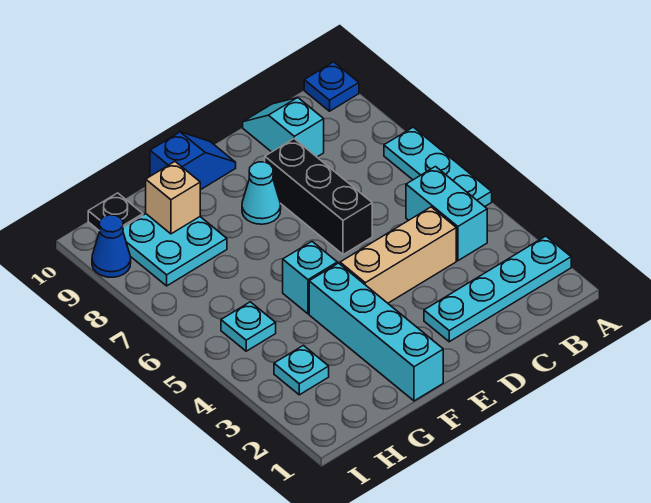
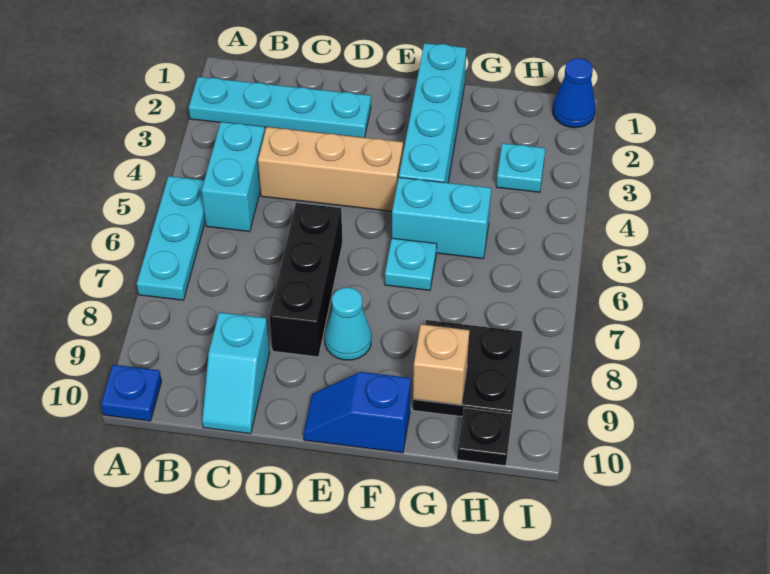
cyan brick F5 level 1 -> cyan brick F5:G5 level 1
cyan plate G8:H9 level 1 -> black plate G8:H9 level 1
cyan plate H5 level 1 -> cyan plate F6 level 1
blue cone I9 level 1 -> blue cone I1 level 1

